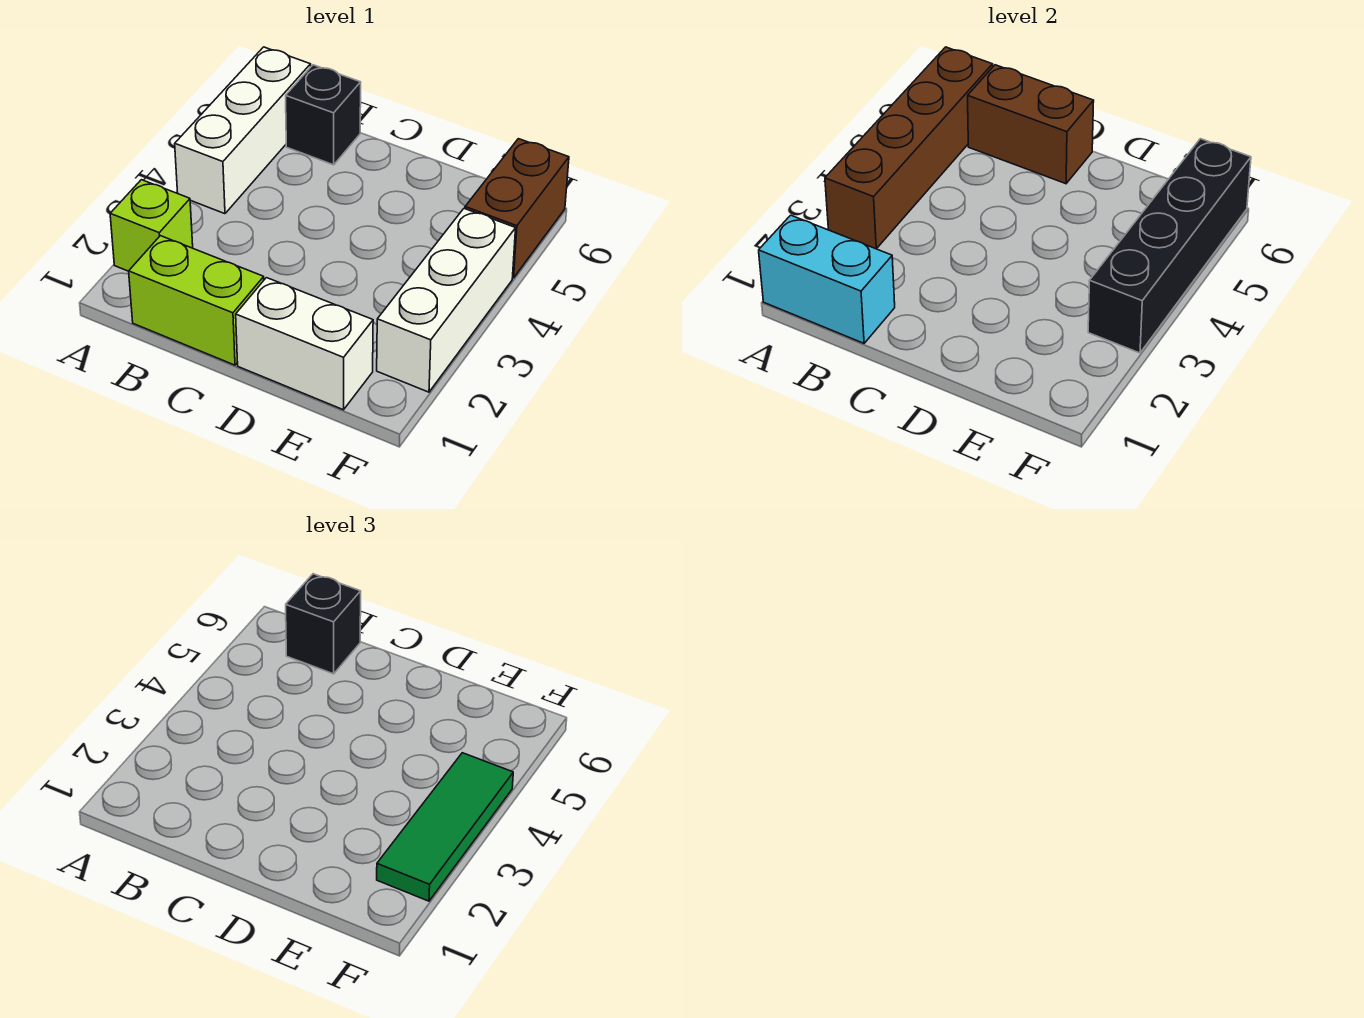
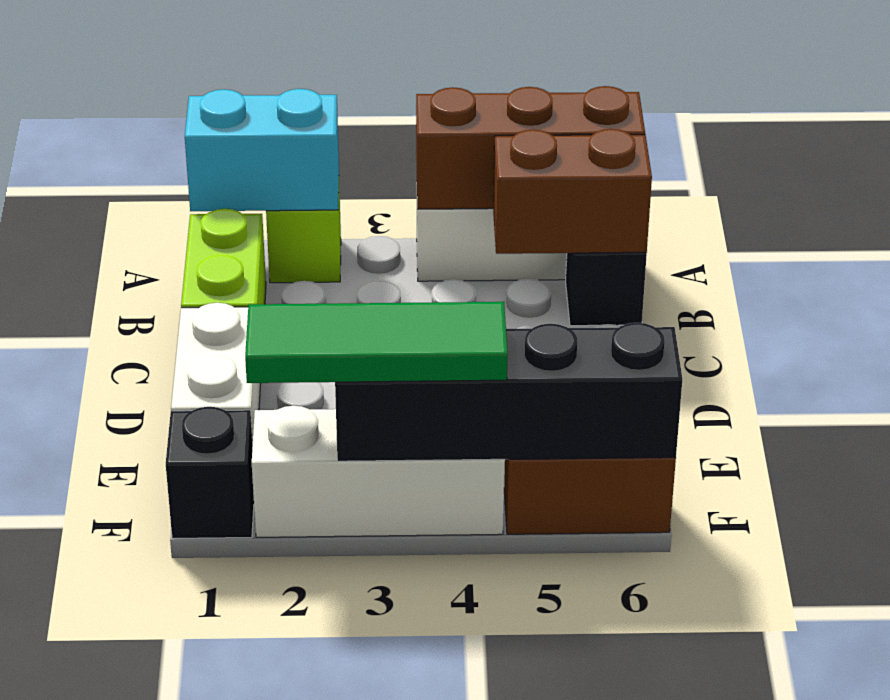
cyan brick A1:B1 level 2 -> cyan brick A1:A2 level 2
brown brick A3:A6 level 2 -> brown brick A4:A6 level 2
brown brick B6:C6 level 2 -> brown brick B5:B6 level 2
black brick B6 level 3 -> black brick F1 level 1

